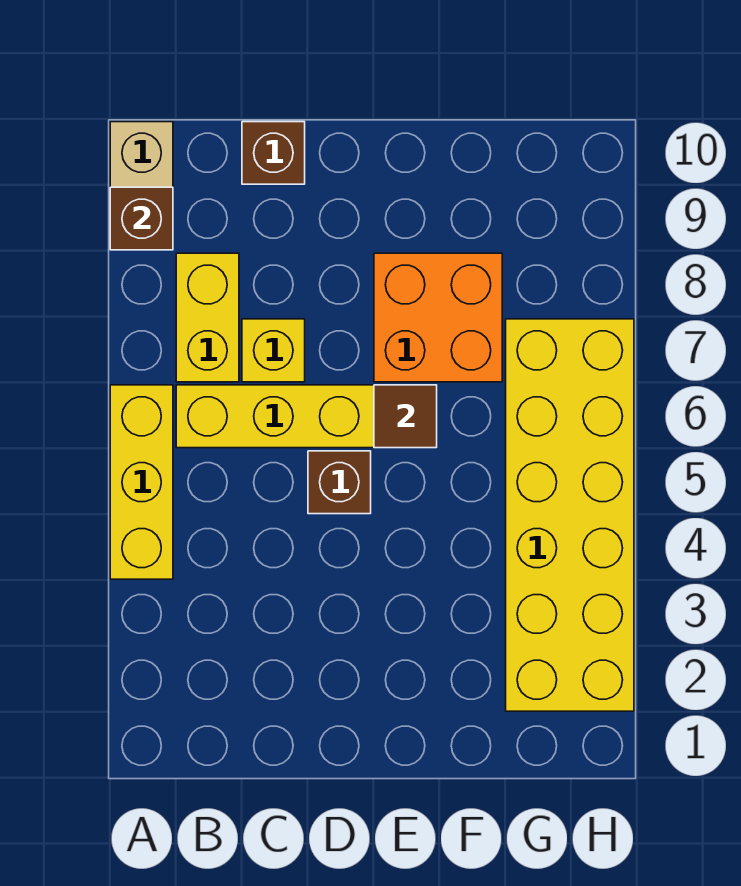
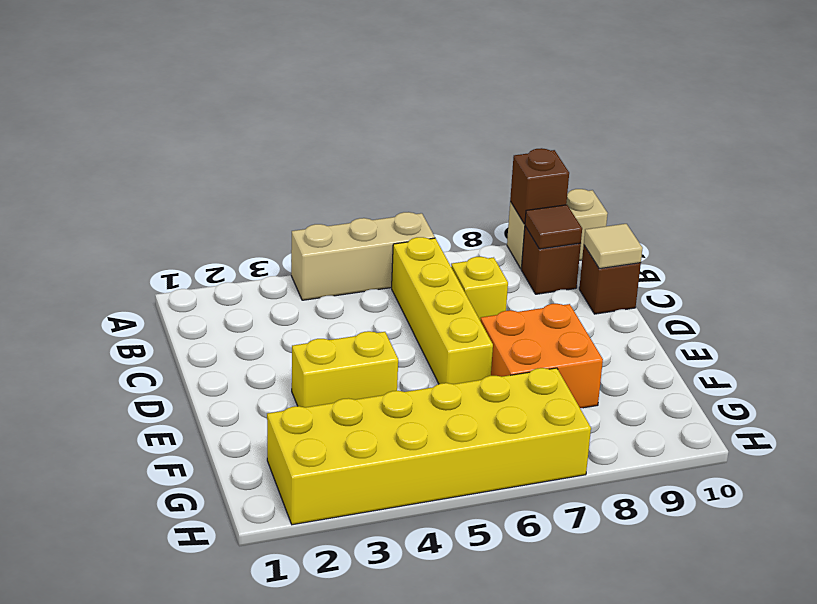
yellow brick A4:A6 level 1 -> tan brick A4:A6 level 1
yellow brick B7:B8 level 1 -> yellow brick E3:E4 level 1
none -> tan tile C10 level 2
brown brick D5 level 1 -> brown brick B9 level 1
brown tile E6 level 2 -> brown tile B9 level 2

